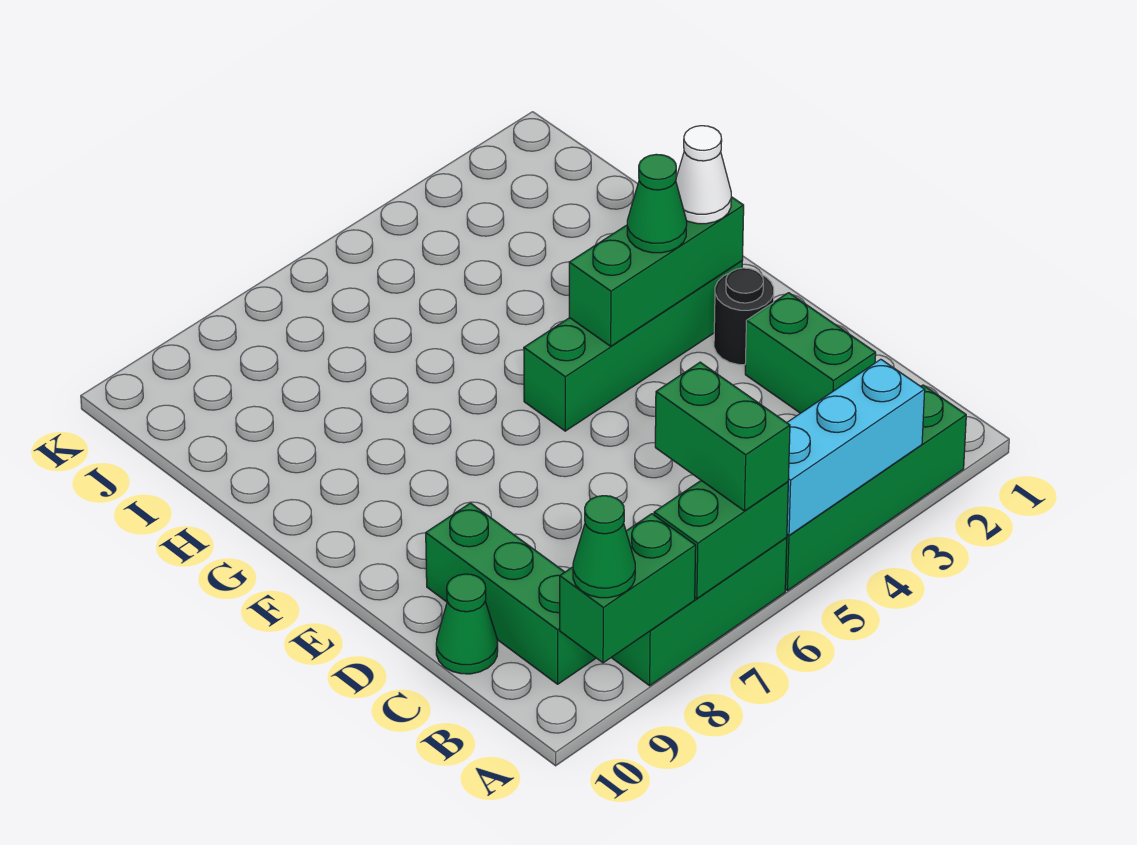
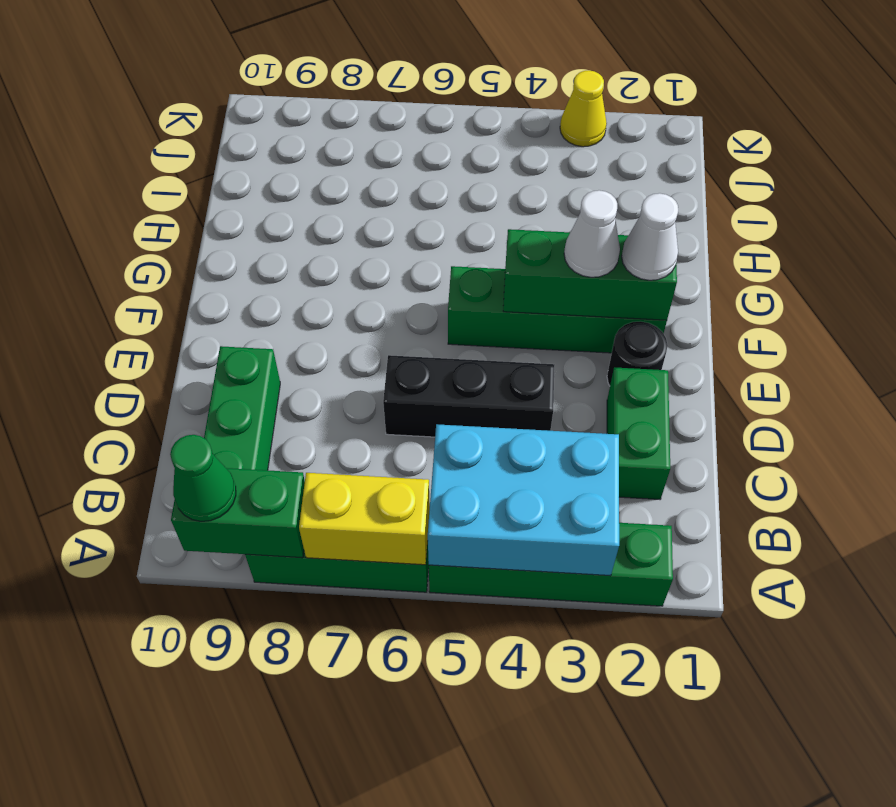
cyan brick A3:A5 level 2 -> cyan brick A3:B5 level 2
green brick A6:A7 level 2 -> yellow brick A6:A7 level 2
green brick A6:B6 level 3 -> none
green cone C10 level 1 -> none
none -> black brick D4:D6 level 1
green cone F3 level 3 -> white cone F3 level 3
none -> yellow cone K3 level 1

